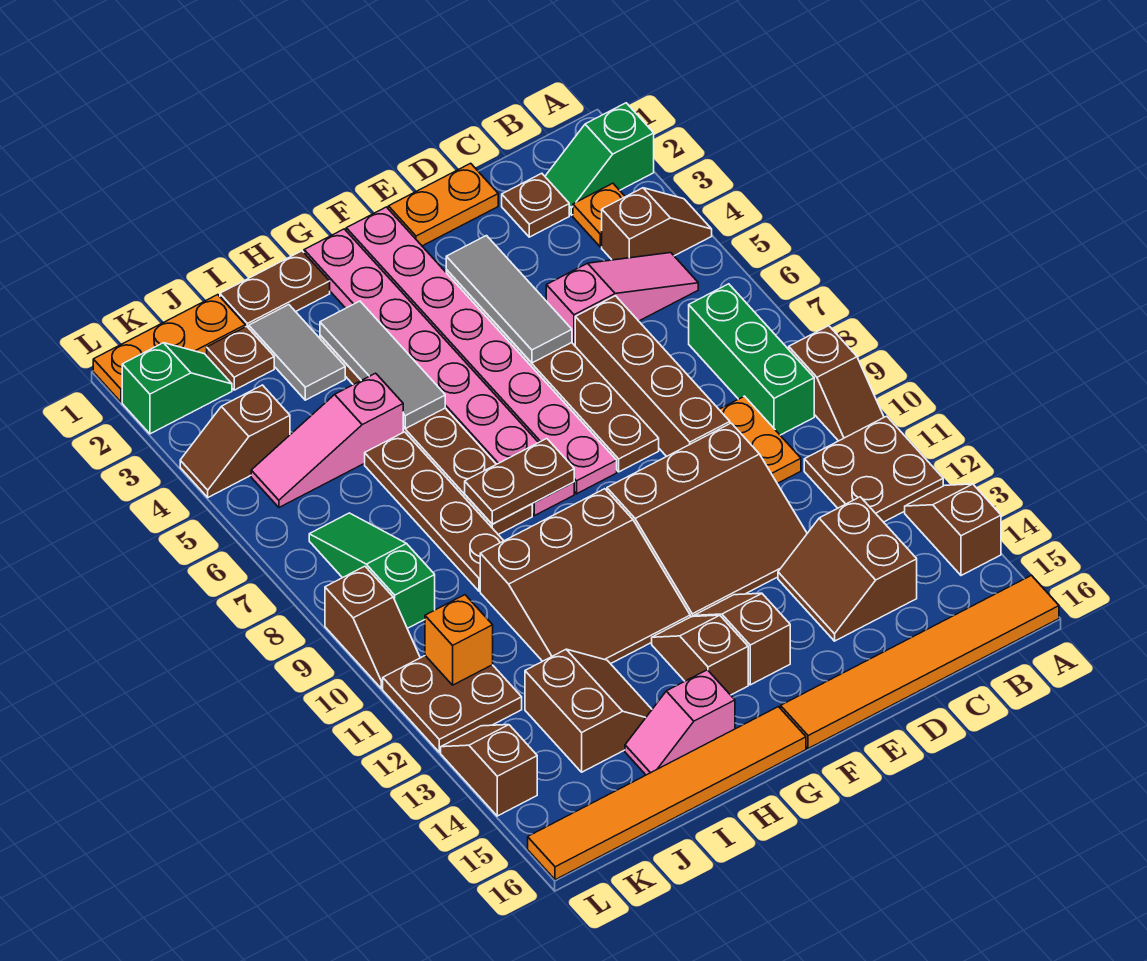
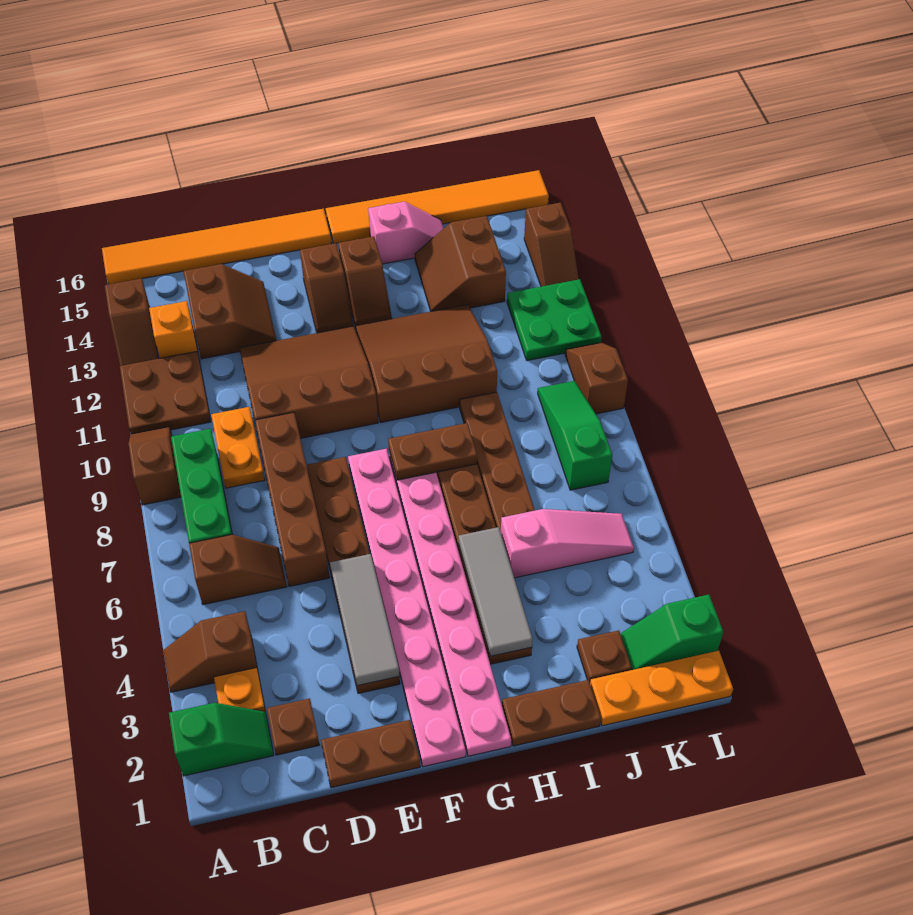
pink slope B5:D5 level 1 top D -> none
orange plate D1:E1 level 1 -> brown plate D1:E1 level 1
grey tile I2:I3 level 1 -> none
brown slope K4:L4 level 1 top K -> brown slope B6:C6 level 1 top B
green slope K7:K9 level 1 top 9 -> green slope K7:K9 level 1 top 7
brown plate K11:L12 level 1 -> green plate K11:L12 level 1
orange brick K11 level 2 -> orange brick B13 level 1

